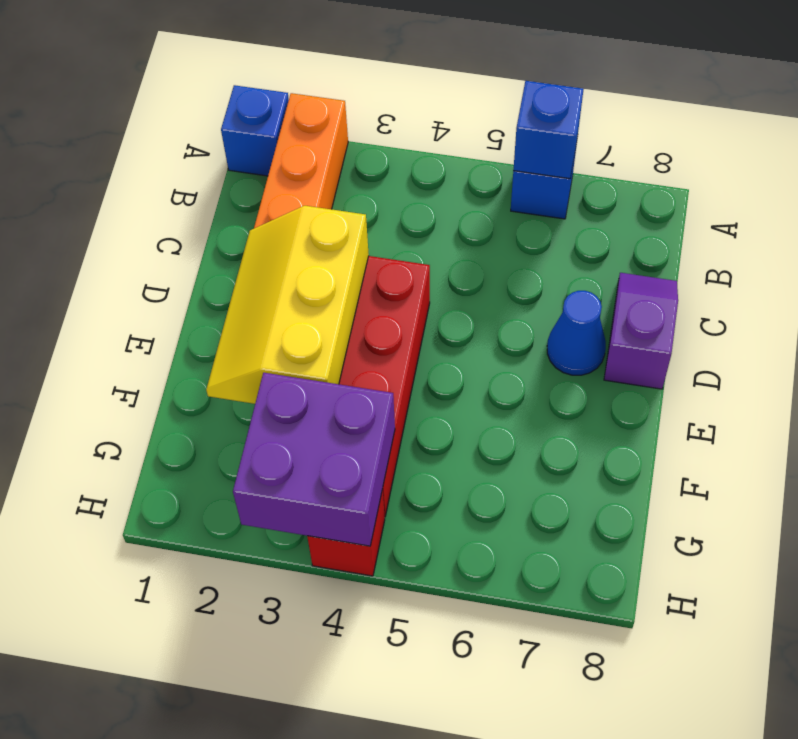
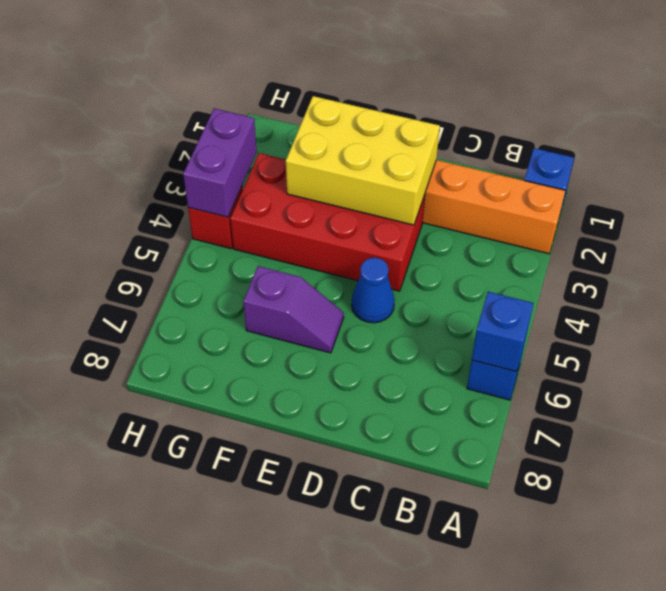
purple slope C8:D8 level 1 top D -> purple slope E6:F6 level 1 top F
yellow slope D2:F3 level 2 top 3 -> yellow brick D2:F3 level 2
blue cone D7 level 1 -> blue cone D5 level 1
purple brick G3:H4 level 2 -> purple brick H3:H4 level 2

